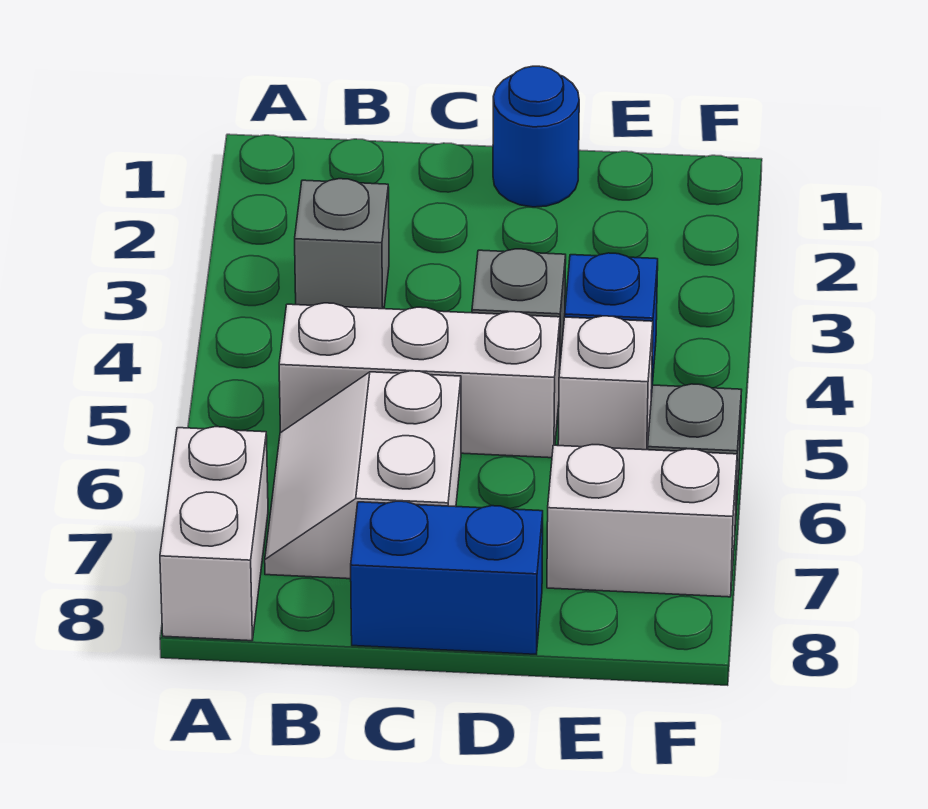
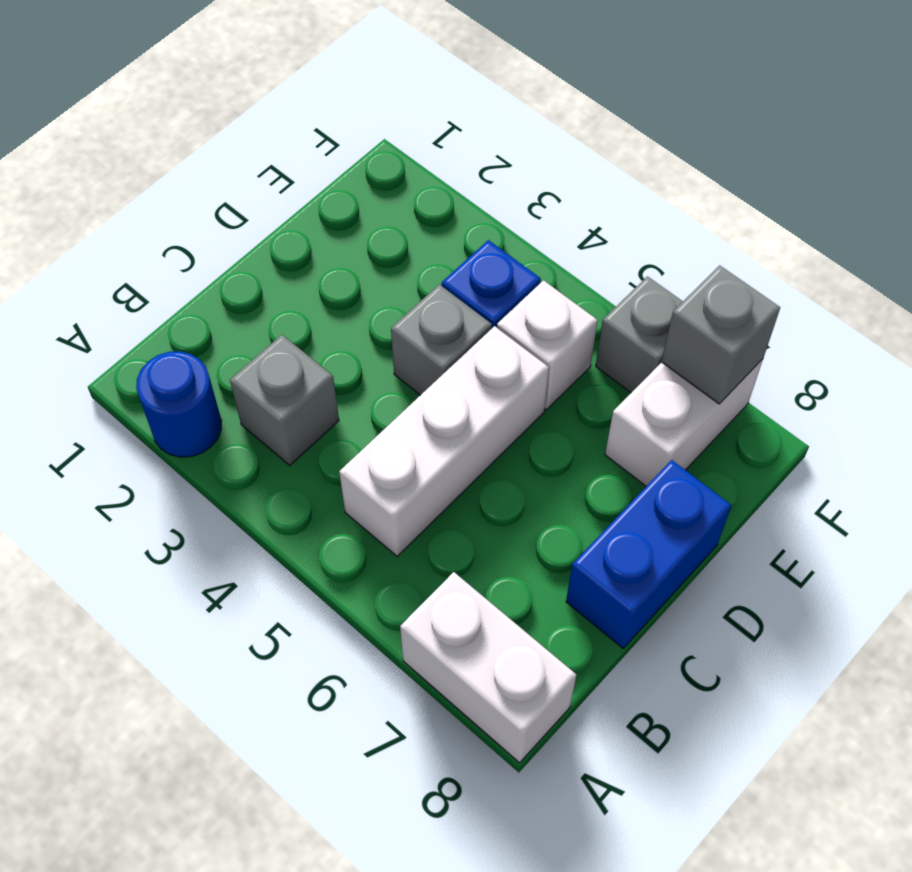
white slope B6:C7 level 1 top C -> none
blue round brick D1 level 1 -> blue round brick A2 level 1
none -> grey brick F7 level 2

